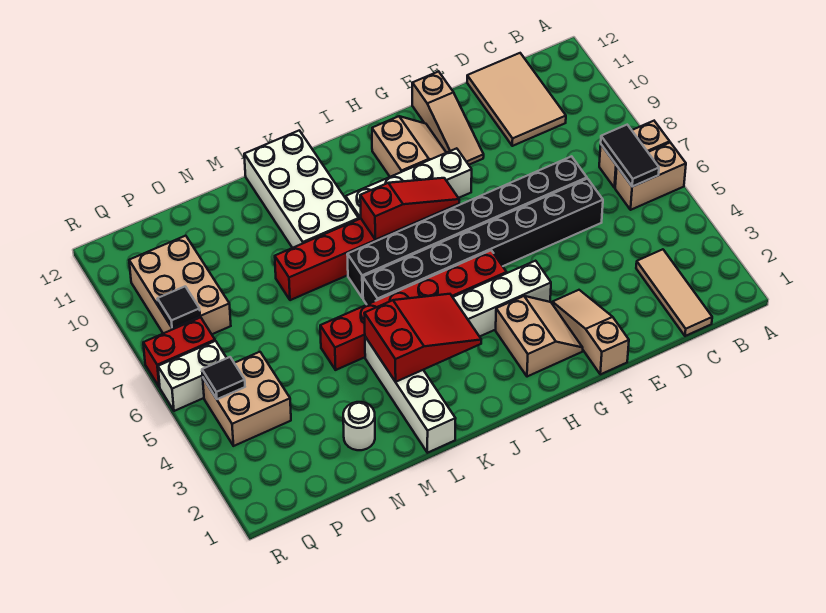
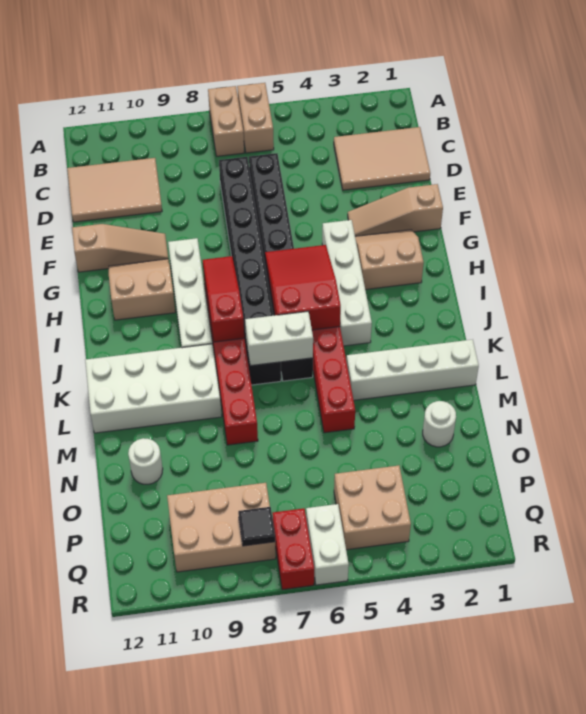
black tile B6:B7 level 2 -> none
tan tile C1:C3 level 1 -> tan tile C1:D3 level 1
red slope J3:L4 level 2 top L -> red slope H5:J6 level 2 top J
none -> white brick K6:K7 level 2
none -> white round brick N11 level 1
black tile Q5 level 2 -> none

